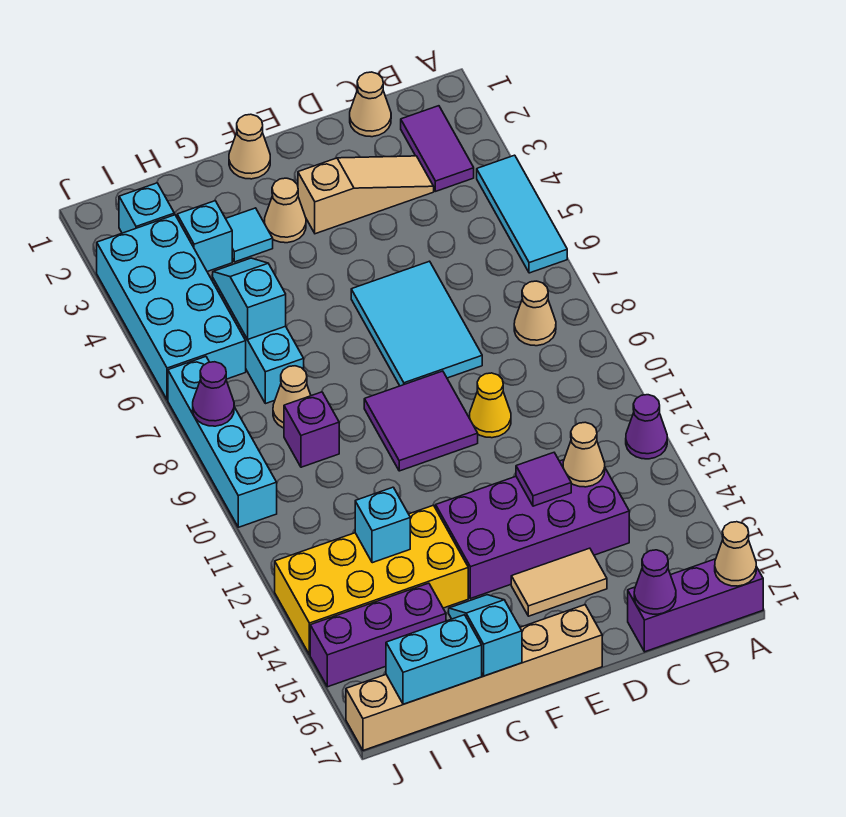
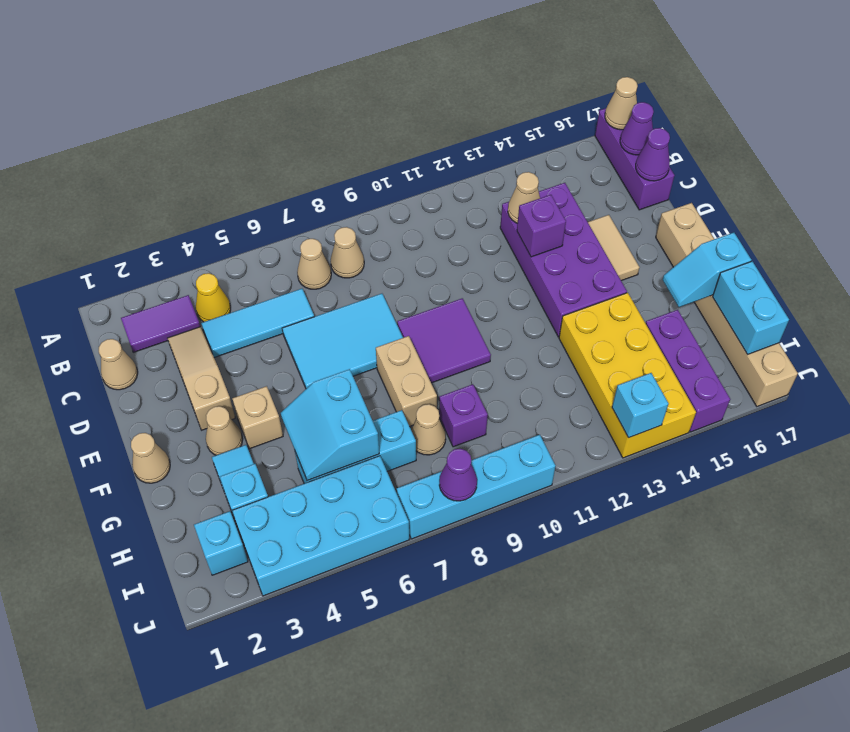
cyan tile A4:A6 level 1 -> cyan tile C4:C6 level 1
purple cone A12 level 1 -> purple cone B17 level 2
none -> tan cone B7 level 1
yellow cone D10 level 1 -> yellow cone B4 level 1
purple tile D13 level 2 -> purple brick D13 level 2
none -> tan brick F4 level 1
none -> tan brick F8:G8 level 1
cyan slope H5:H6 level 2 top 6 -> cyan slope G5:H6 level 2 top 6
cyan brick H13 level 2 -> cyan brick J13 level 2

